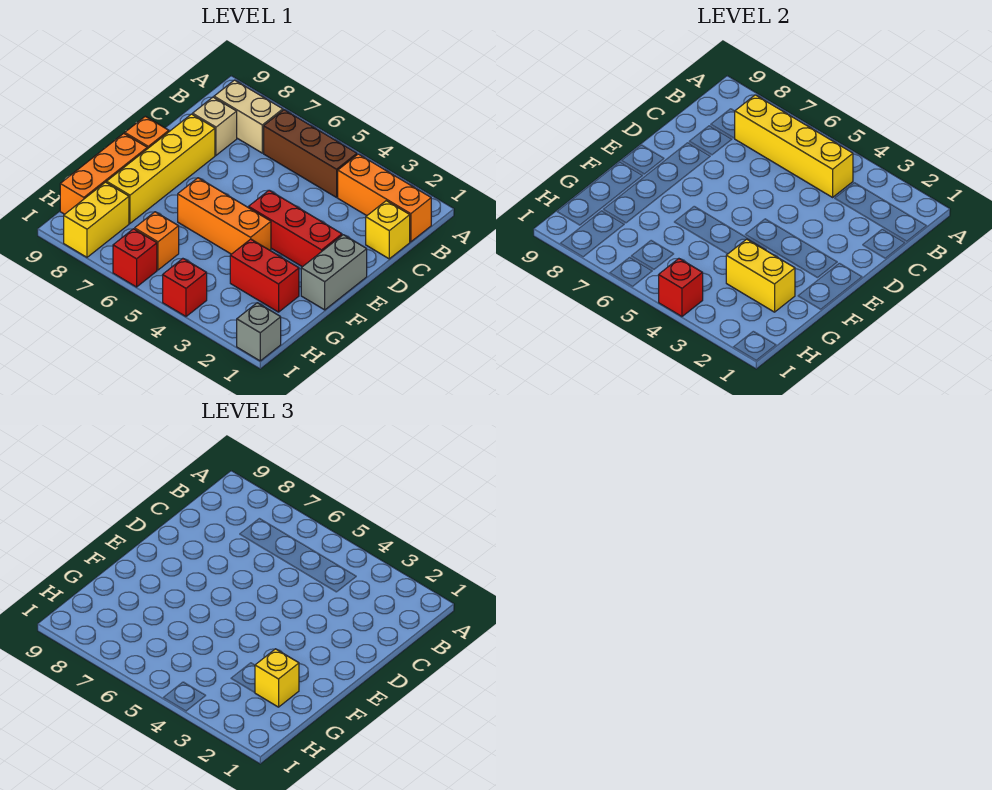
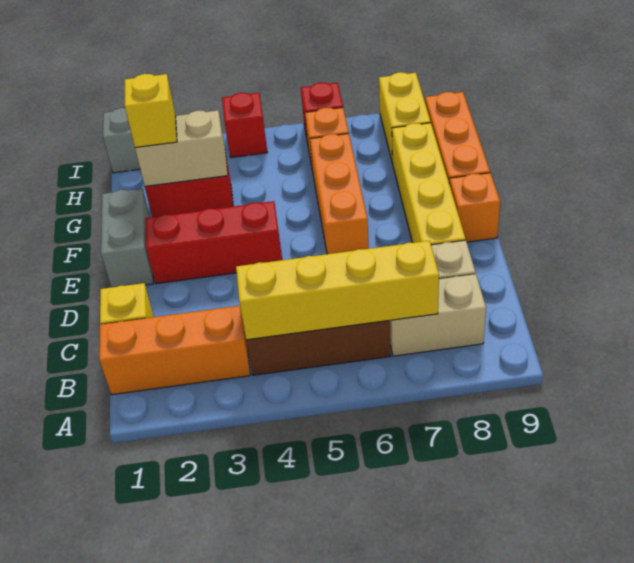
orange brick F4:F6 level 1 -> orange brick E6:G6 level 1
yellow brick G2:G3 level 2 -> tan brick G2:G3 level 2
red brick I4 level 2 -> none

